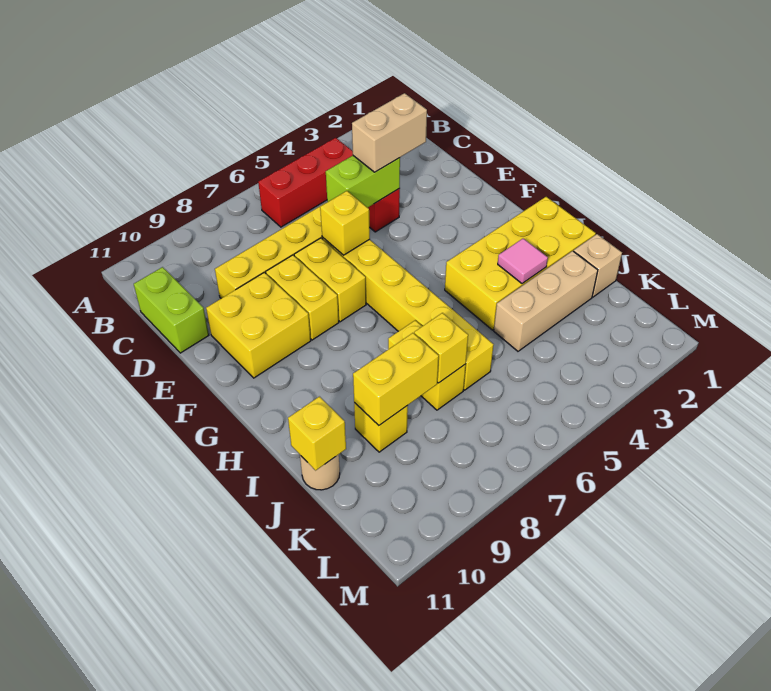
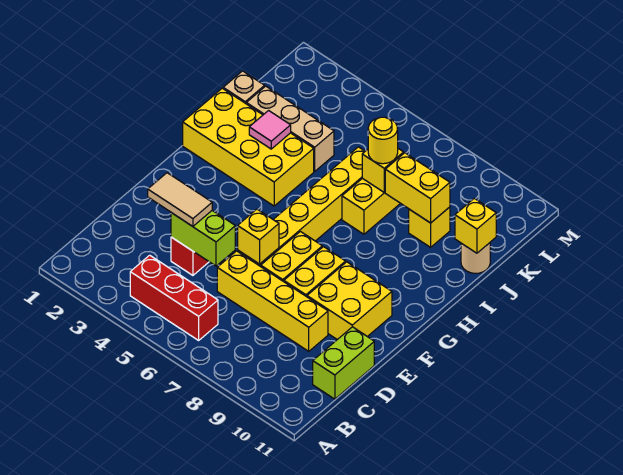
tan brick D3:D4 level 3 -> tan tile D3:D4 level 3
none -> yellow round brick J7 level 3

